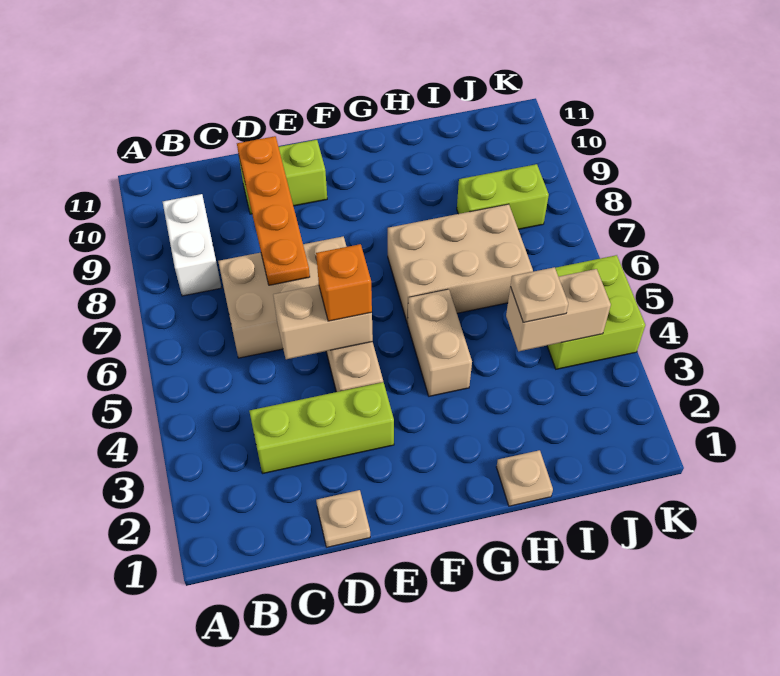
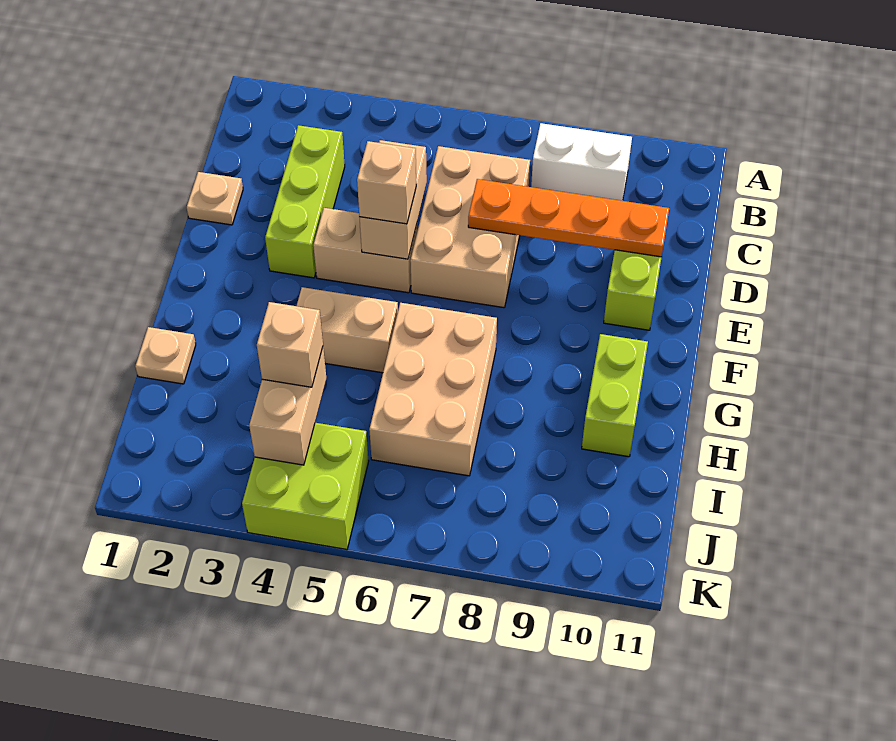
orange brick E5 level 3 -> tan brick E5 level 3
tan plate I4 level 3 -> tan brick I4 level 3
lime brick I8:J8 level 1 -> lime brick G10:H10 level 1

